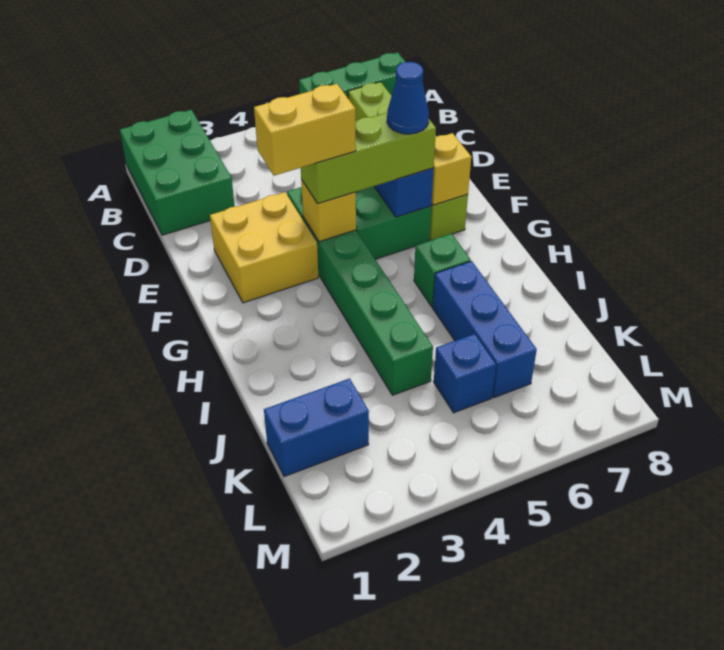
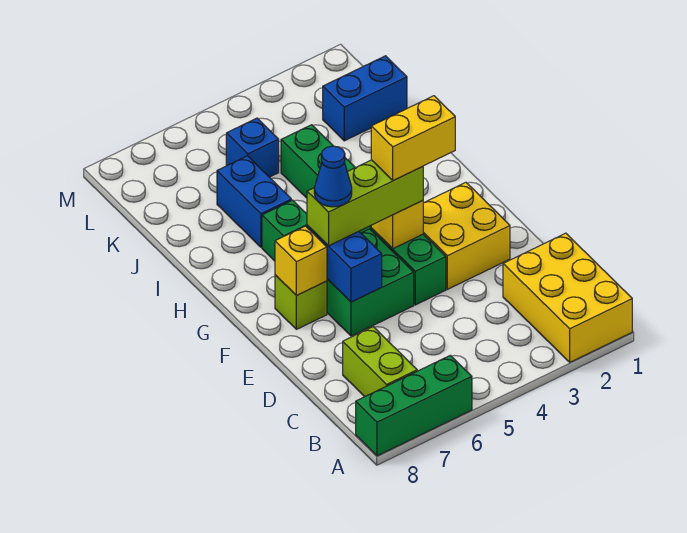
green brick A1:C2 level 1 -> yellow brick A1:C2 level 1
blue brick I6:K6 level 1 -> blue brick I6:J6 level 1

